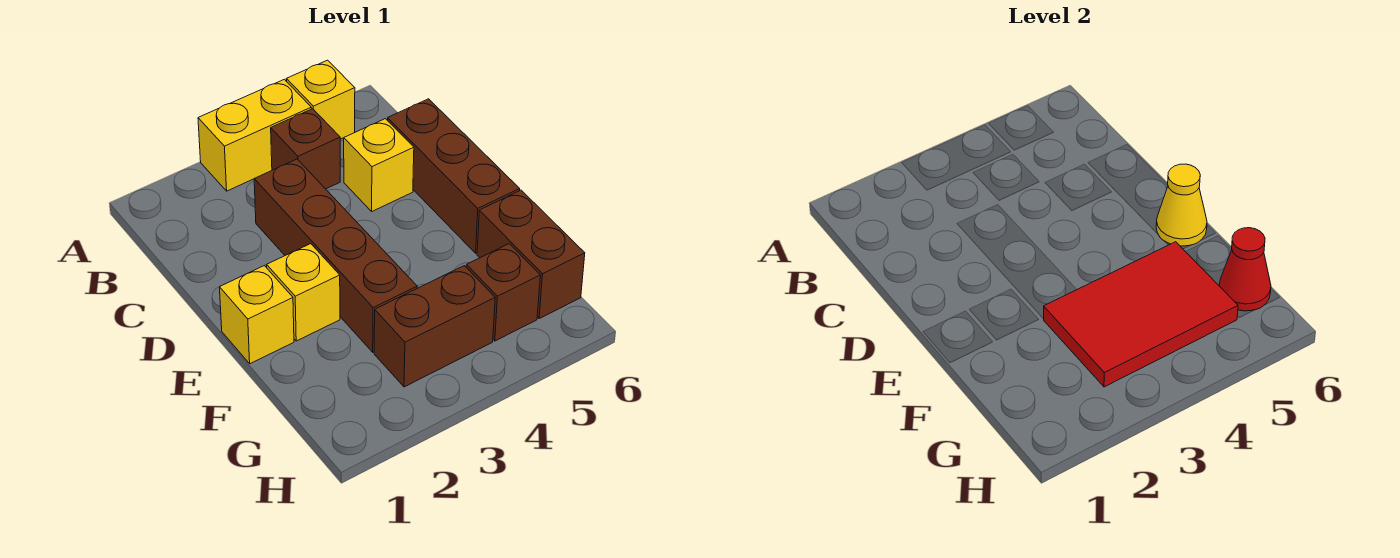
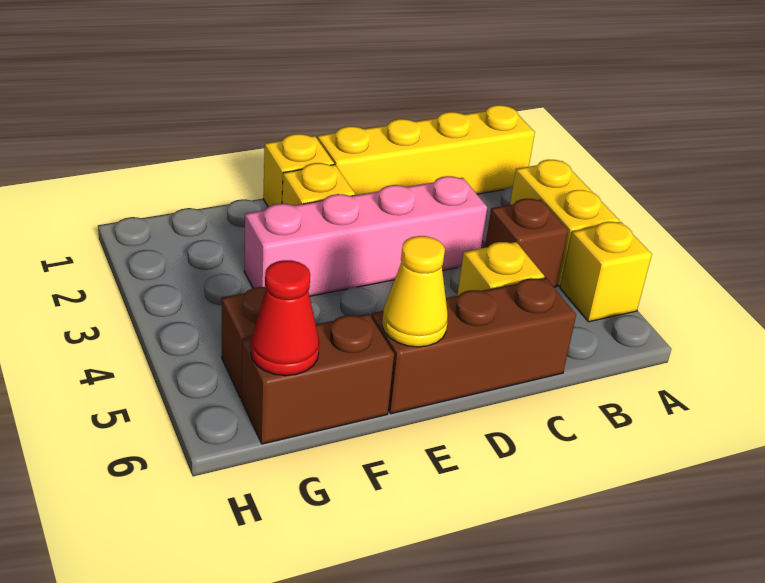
none -> yellow brick A1:D1 level 1
brown brick C3:F3 level 1 -> pink brick C3:F3 level 1
red tile F3:G5 level 2 -> none
brown brick G3:G4 level 1 -> none

